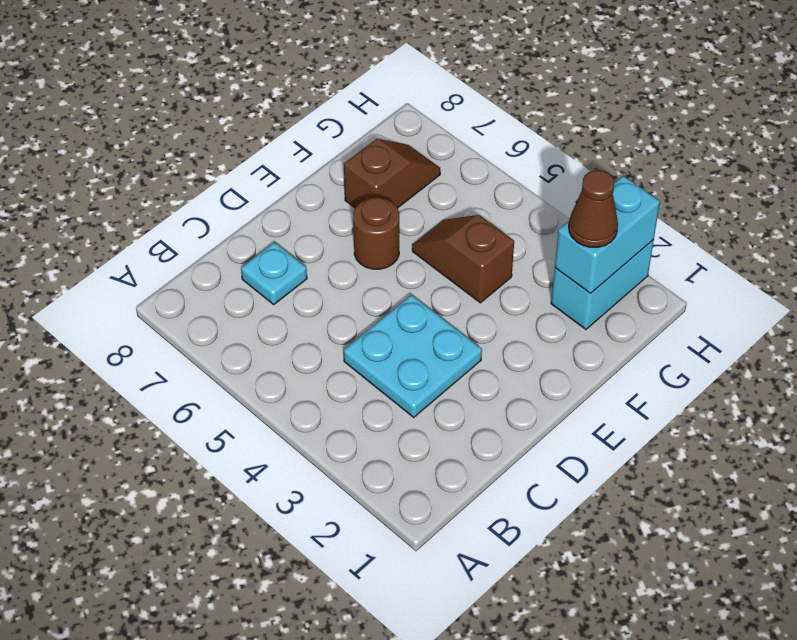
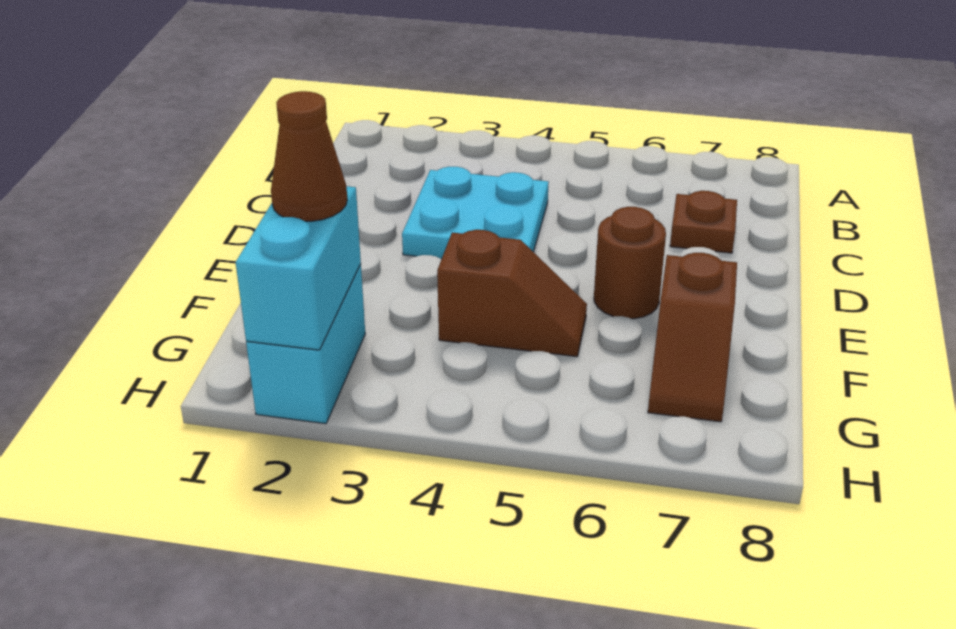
cyan plate C7 level 1 -> brown plate C7 level 1

